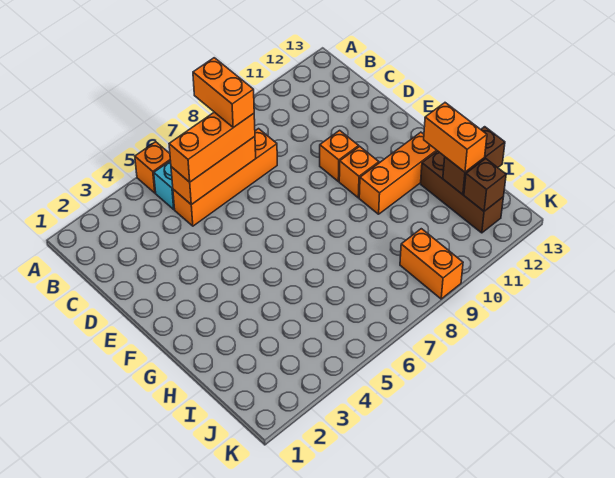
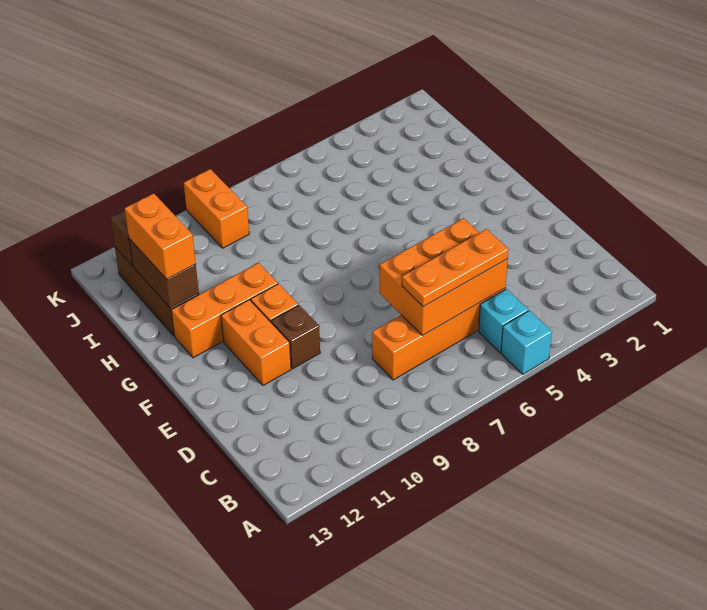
orange brick A5 level 1 -> cyan brick A5 level 1
orange brick B7:C7 level 4 -> orange brick E11:F11 level 1
orange brick C5:C7 level 2 -> orange brick C5:D7 level 2
orange brick C5:C7 level 3 -> orange plate C5:C7 level 3
orange brick E10 level 1 -> brown brick E10 level 1
brown brick I12:I13 level 2 -> brown brick H12:I12 level 2

